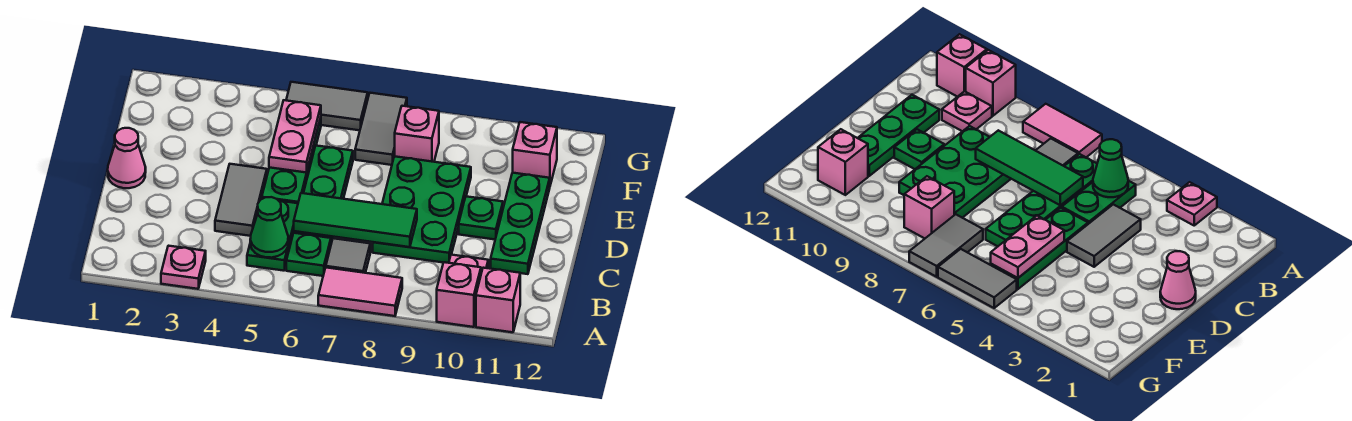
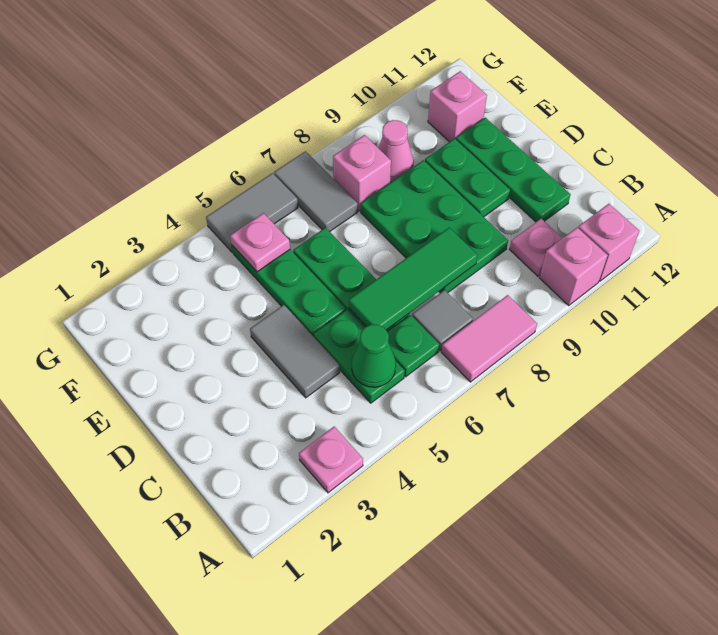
pink cone D1 level 1 -> pink cone F9 level 1
green plate D10 level 1 -> green plate D10:E10 level 1
pink plate E5:F5 level 2 -> pink plate F5 level 2

